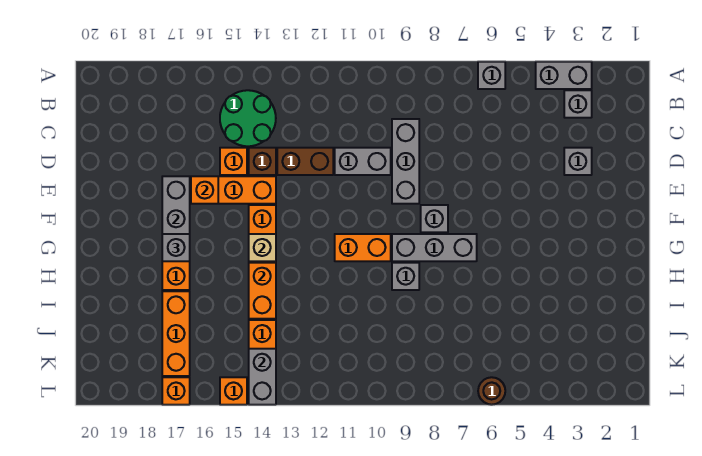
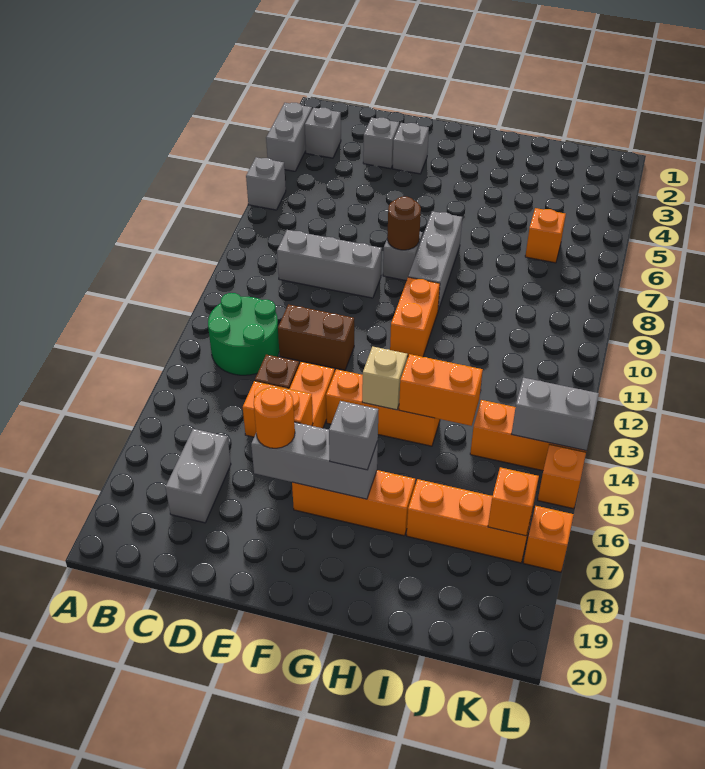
green round brick B14:C15 level 1 -> green round brick B12:C13 level 1
grey brick D10:D11 level 1 -> grey brick C17:C18 level 1
brown brick D12:D13 level 1 -> brown brick D12:E12 level 1
none -> orange round brick E17 level 3
grey brick H9 level 1 -> grey brick E3 level 1
none -> orange brick J6 level 1
none -> orange brick K17 level 2
brown round brick L6 level 1 -> brown round brick F8 level 2

